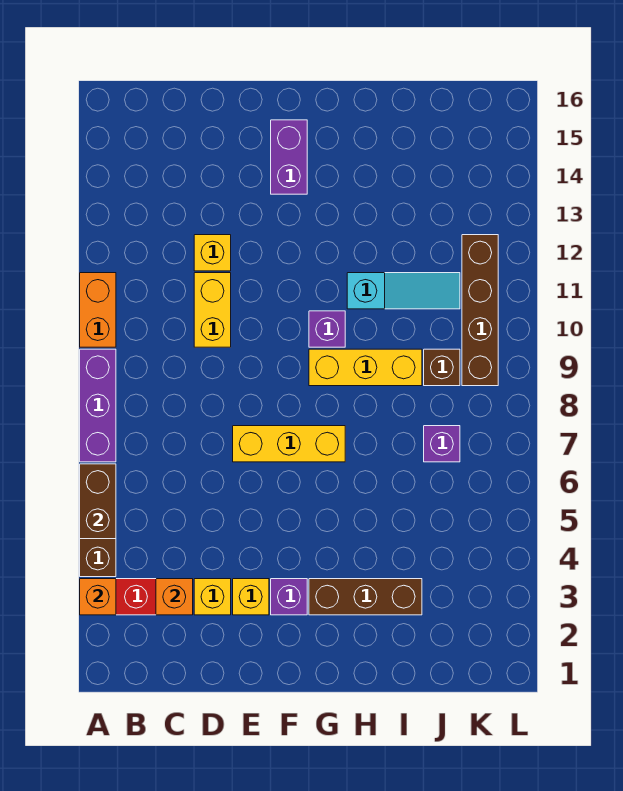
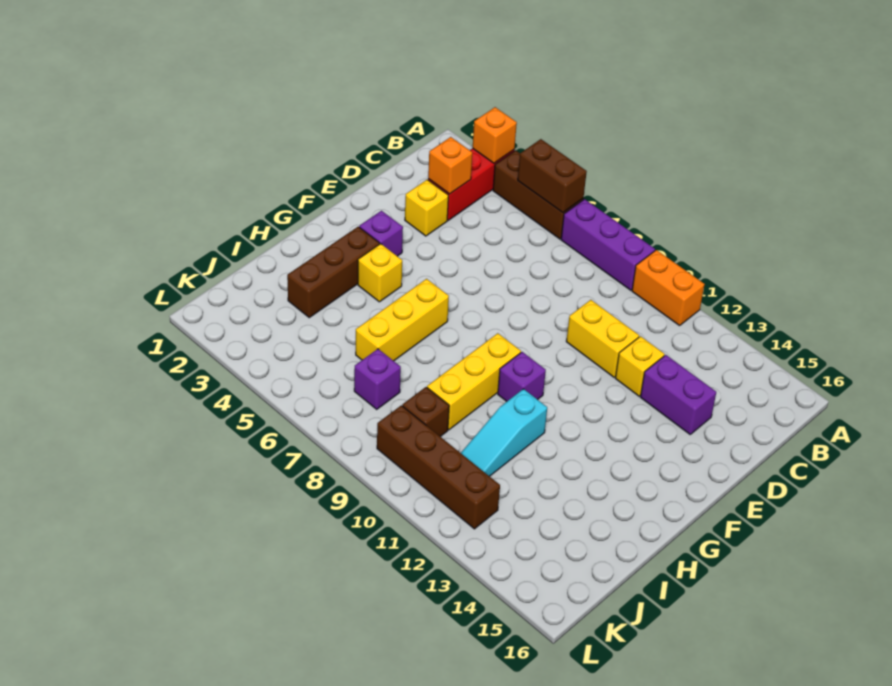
yellow brick E3 level 1 -> yellow brick G4 level 1
yellow brick E7:G7 level 1 -> yellow brick G6:I6 level 1
purple brick F14:F15 level 1 -> purple brick D13:D14 level 1

